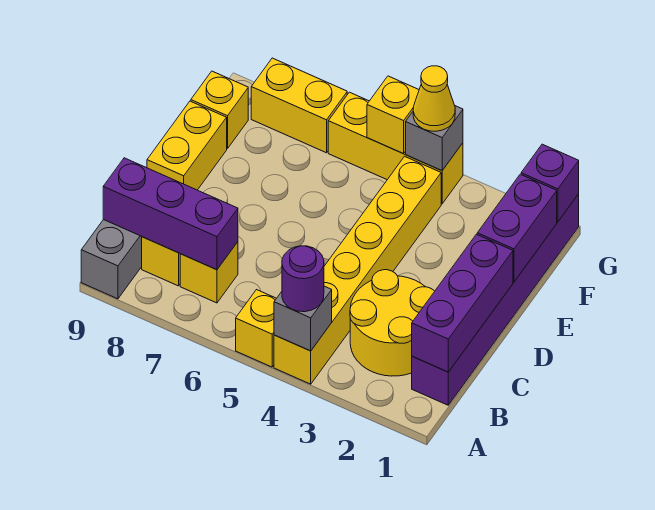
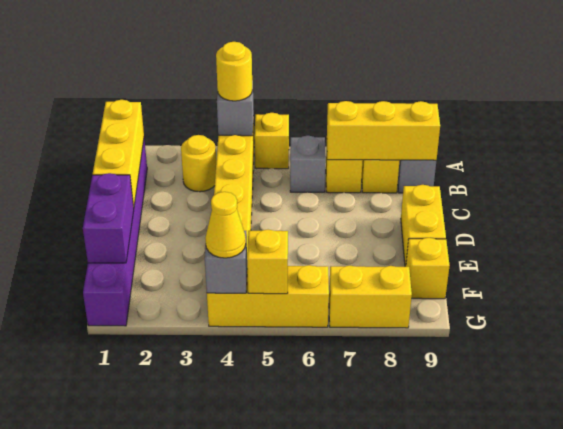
purple round brick A4 level 3 -> yellow round brick A4 level 3
purple brick B1:D1 level 2 -> yellow brick B1:D1 level 2
yellow round brick B2:C3 level 1 -> yellow round brick B3 level 1
none -> grey brick B6 level 1
purple brick B7:B9 level 2 -> yellow brick B7:B9 level 2
purple brick G1 level 2 -> none

